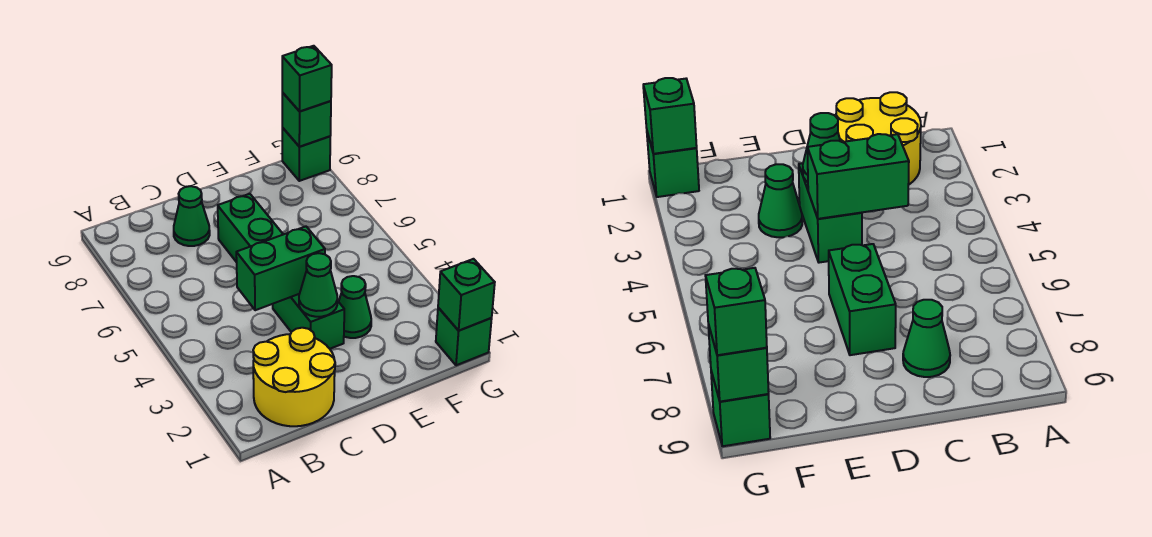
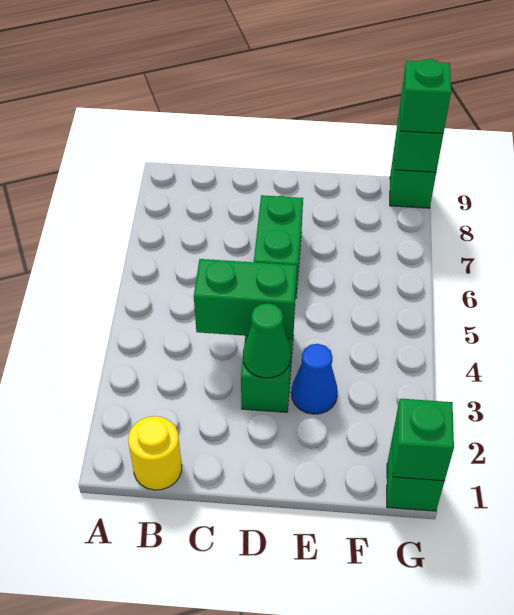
yellow round brick B1:C2 level 1 -> yellow round brick B1 level 1
green cone C8 level 1 -> none
green cone E3 level 1 -> blue cone E3 level 1

